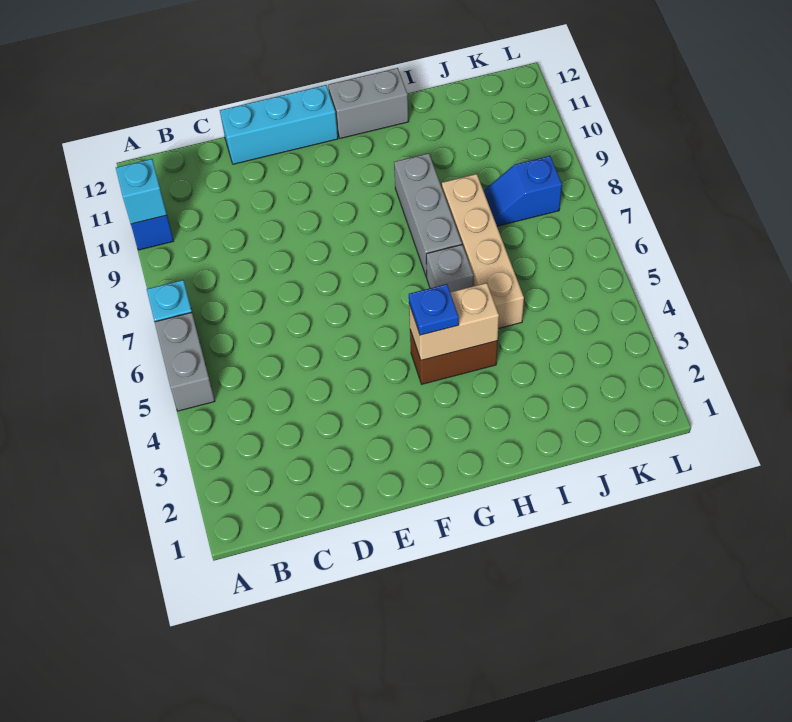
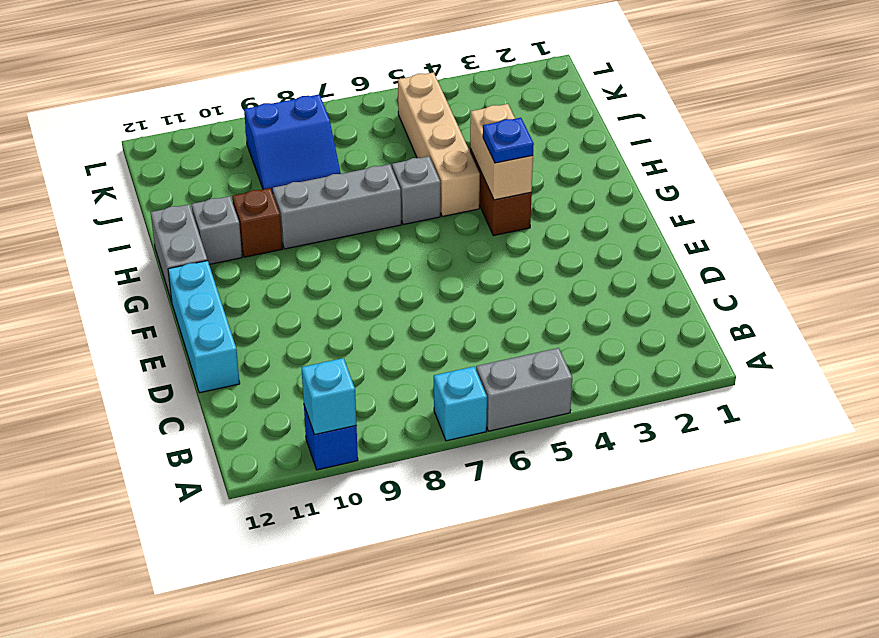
none -> brown brick H10 level 1
none -> grey brick H11 level 1
tan brick I5:I8 level 1 -> tan brick H5:K5 level 1
blue slope J8:K8 level 1 top K -> blue slope J8:K9 level 1 top K

